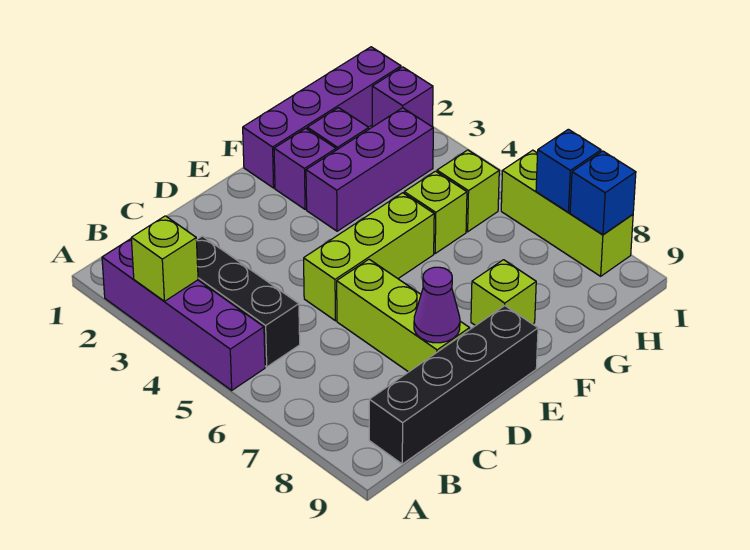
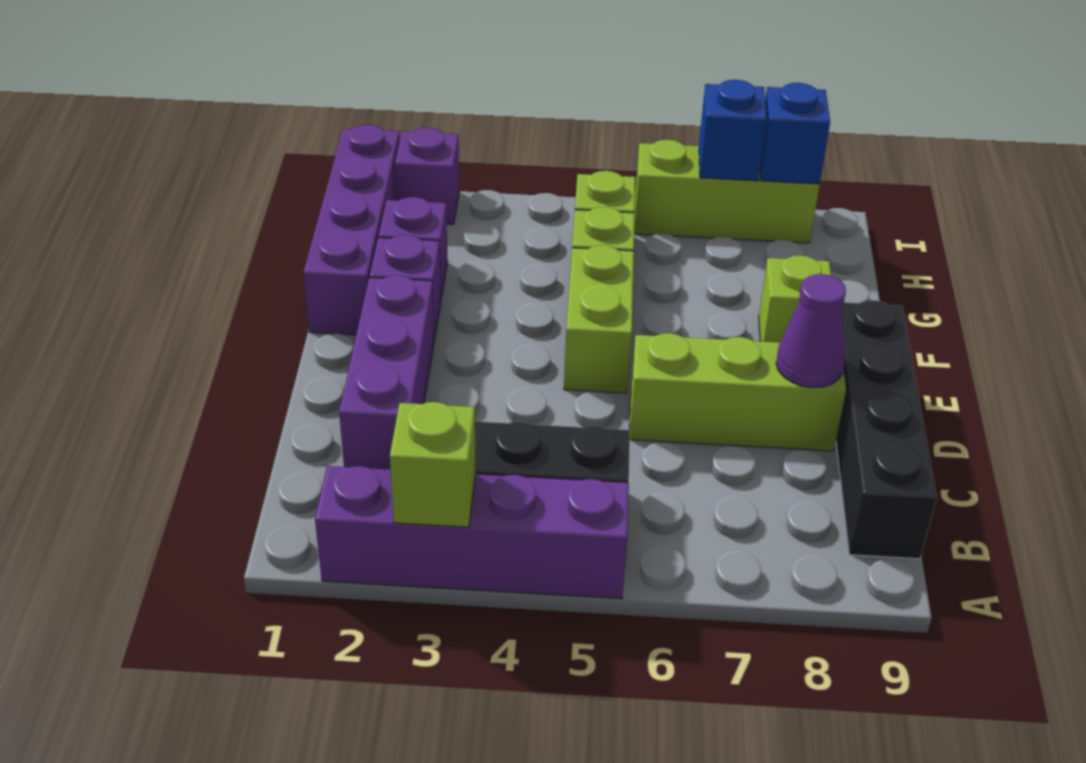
lime brick D5:F5 level 1 -> lime brick E5:F5 level 1
purple brick F3:H3 level 1 -> purple brick C2:E2 level 1

